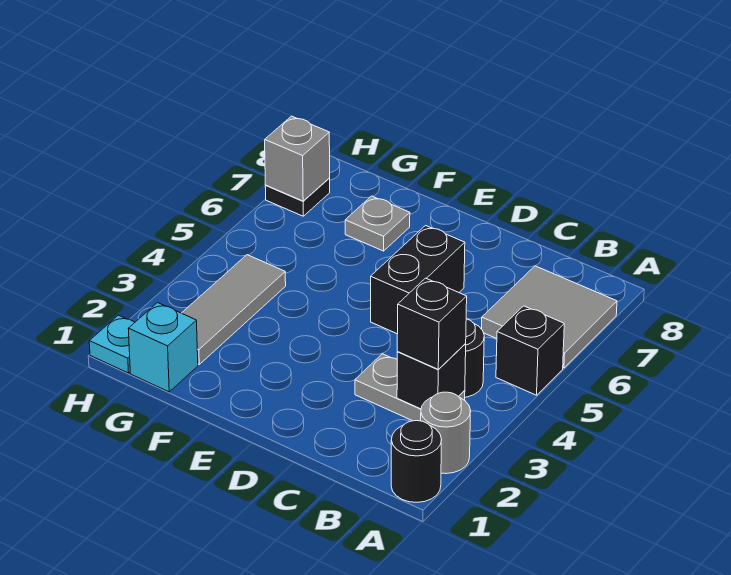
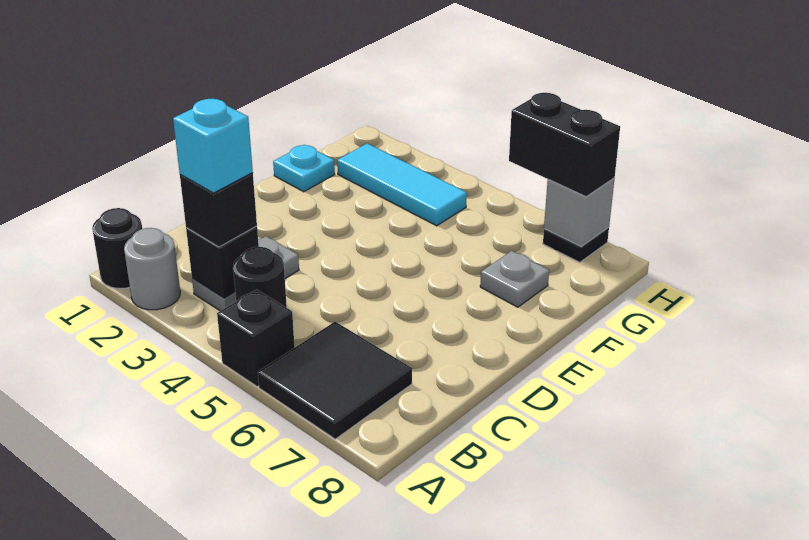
grey tile A6:B7 level 1 -> black tile A6:B7 level 1
black brick D5:D6 level 1 -> black brick H6:H7 level 3
cyan brick G1 level 1 -> cyan brick B3 level 4
grey tile G2:G4 level 1 -> cyan tile G2:G4 level 1
cyan plate H1 level 1 -> cyan plate F1 level 1

